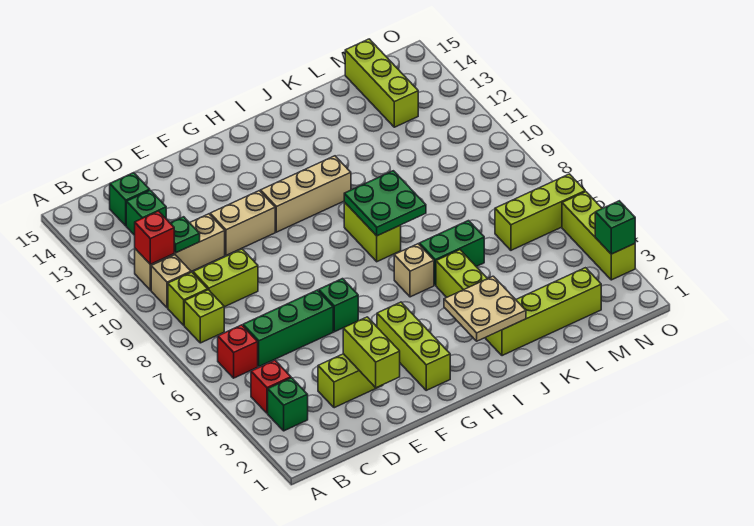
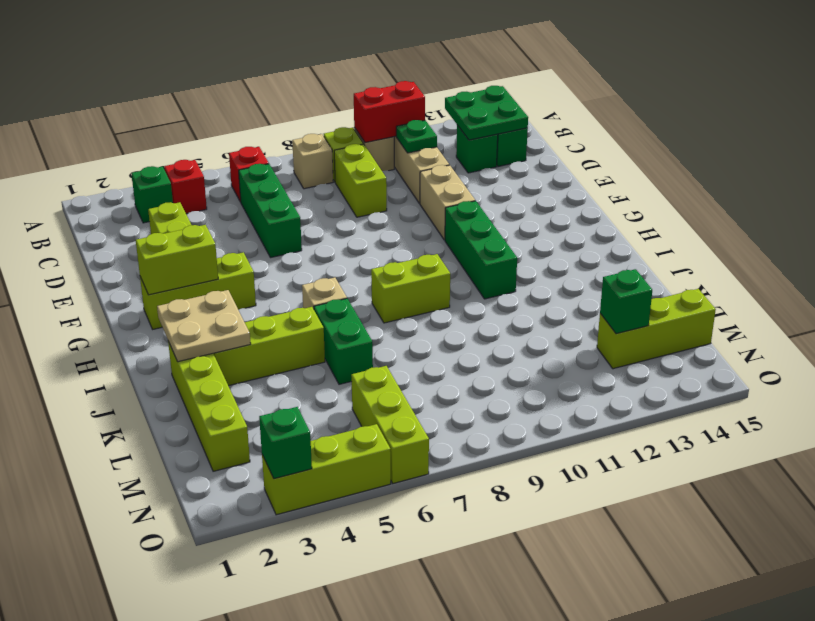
lime brick B8 level 1 -> tan brick B8 level 1
red brick B11 level 2 -> red brick B10:B11 level 2
lime brick E2:E3 level 2 -> lime brick G2:G3 level 2
green brick F6 level 1 -> green brick M13 level 2
tan brick G11:I11 level 1 -> green brick G11:I11 level 1
green plate I8:J9 level 2 -> green plate B13:C14 level 2

